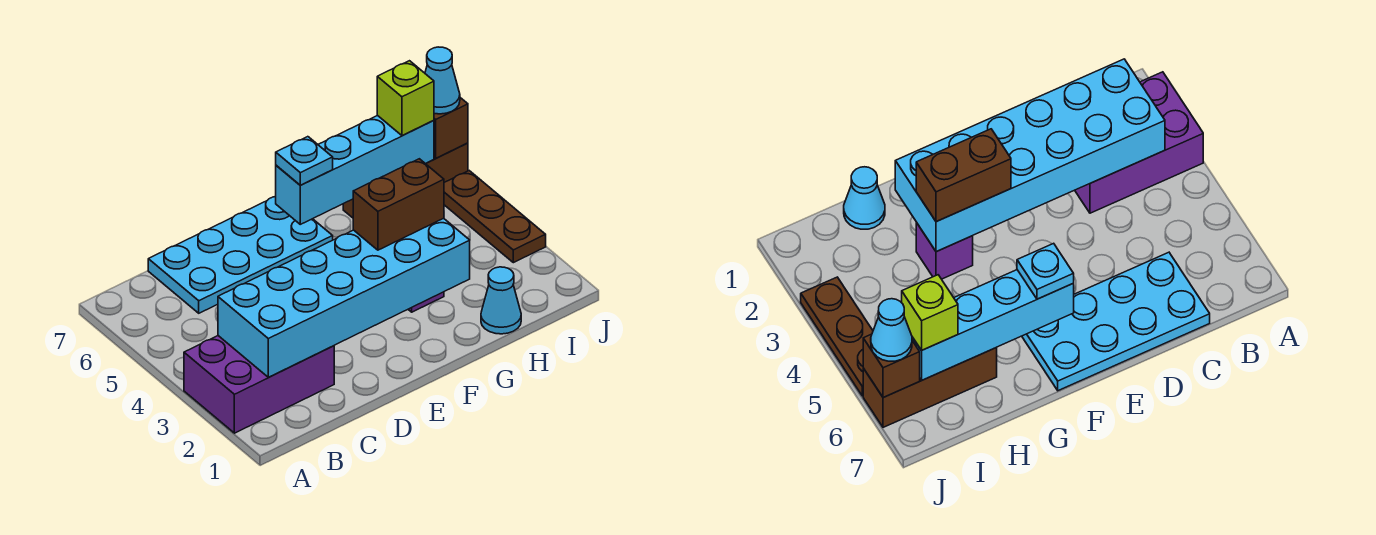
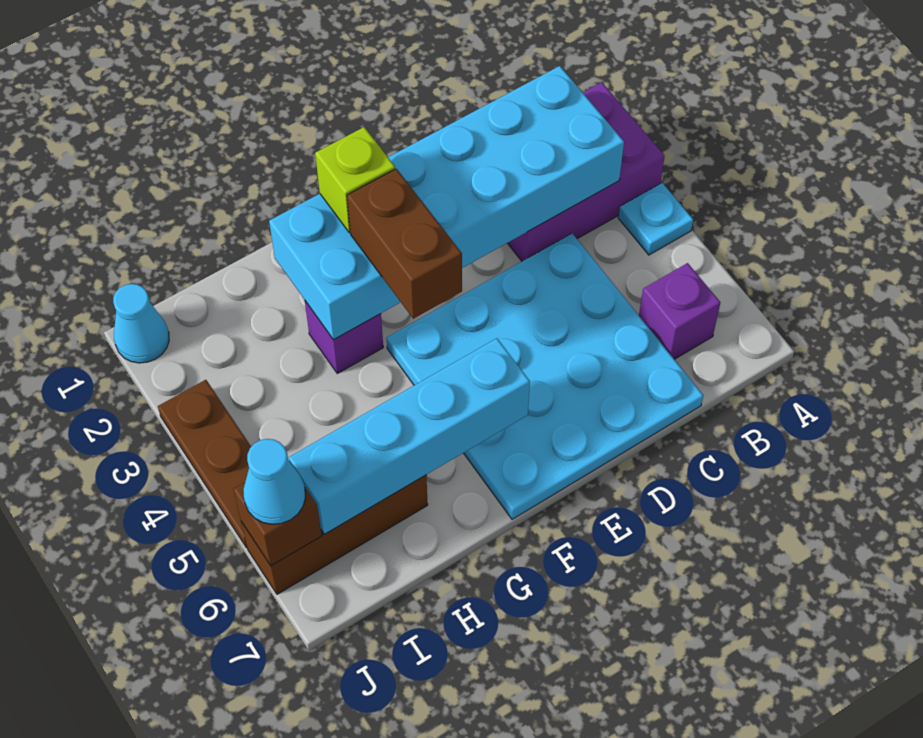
none -> purple brick B6 level 1
cyan plate C6:F7 level 1 -> cyan plate C4:F7 level 1
brown brick F3:G3 level 3 -> brown brick F3:F4 level 3
cyan plate F6 level 3 -> cyan plate A4 level 1
cyan cone H1 level 1 -> cyan cone J1 level 1
lime brick I6 level 3 -> lime brick F2 level 3

